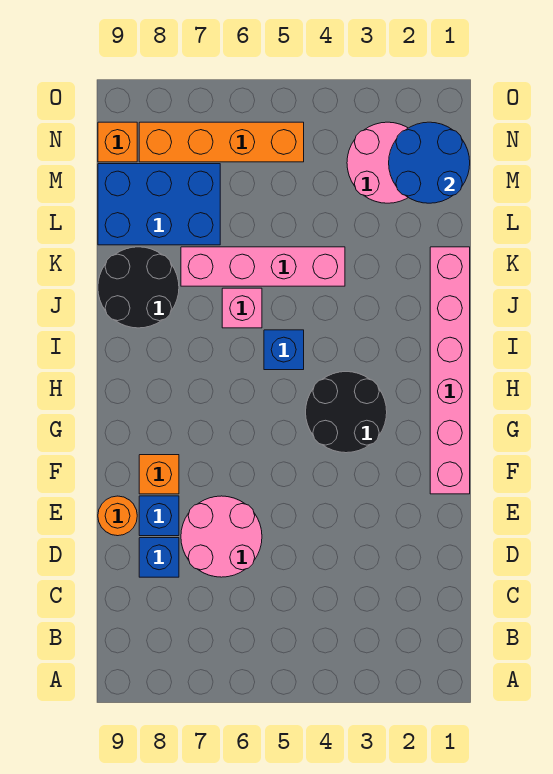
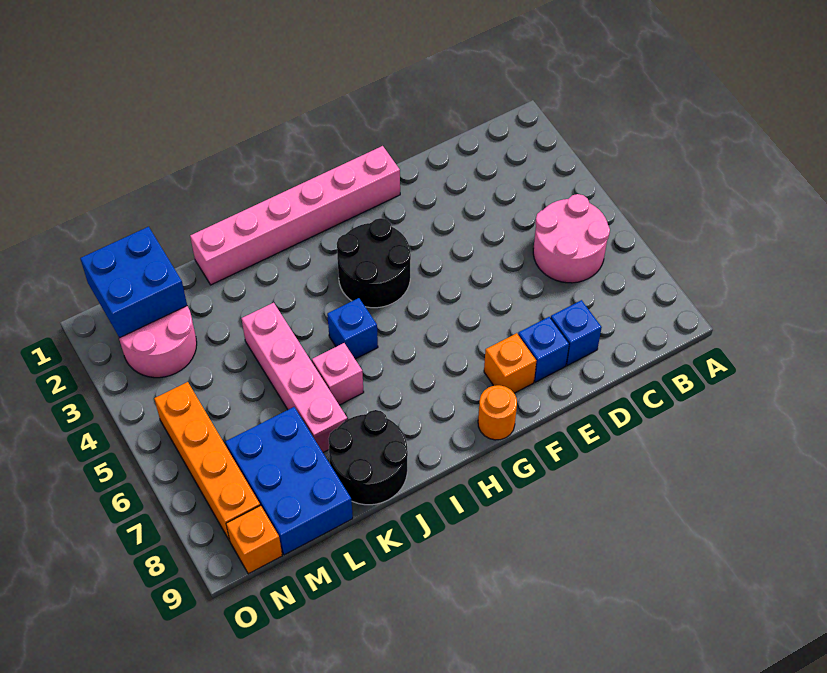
pink round brick D6:E7 level 1 -> pink round brick B5:C6 level 1
orange round brick E9 level 1 -> orange round brick G9 level 1
blue round brick M1:N2 level 2 -> blue brick M1:N2 level 2

